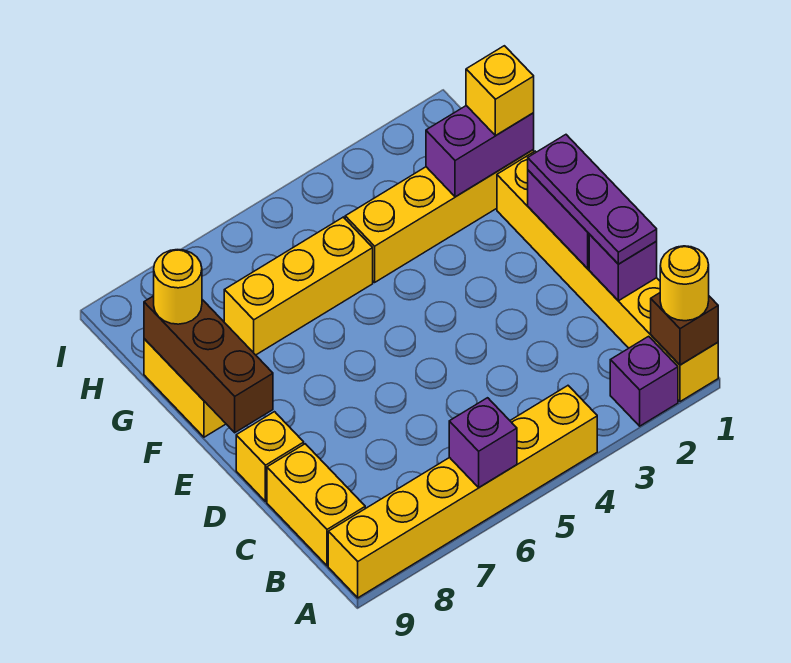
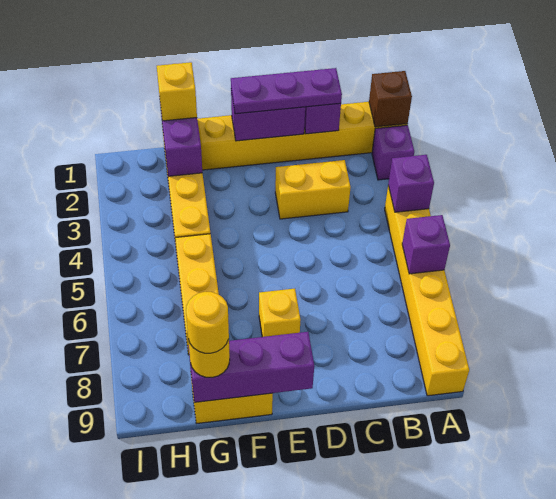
yellow round brick A1 level 3 -> yellow round brick G9 level 4
none -> purple brick A4 level 2
yellow brick B9:C9 level 1 -> yellow brick C3:D3 level 1
yellow brick D9 level 1 -> yellow brick E7 level 1
brown brick E9:G9 level 2 -> purple brick E9:G9 level 2

